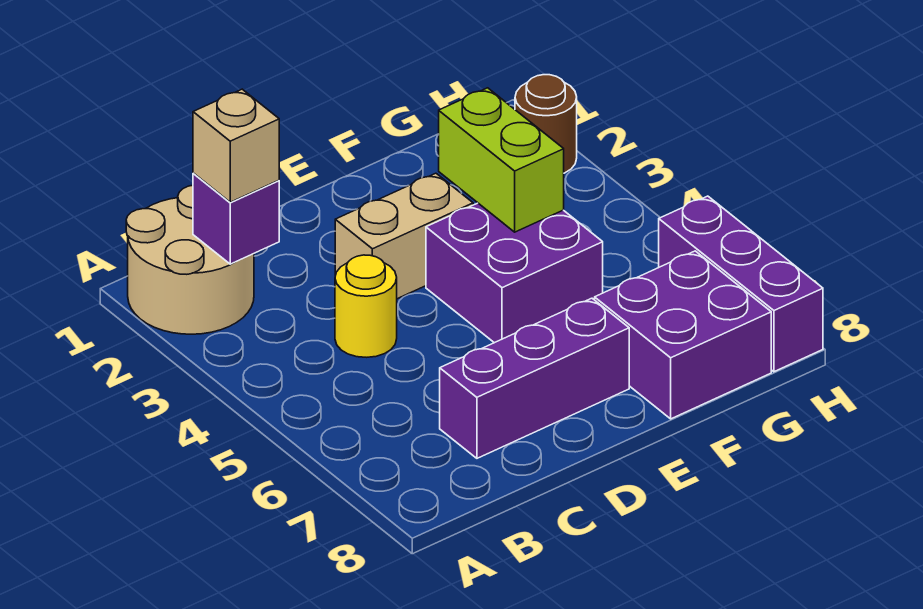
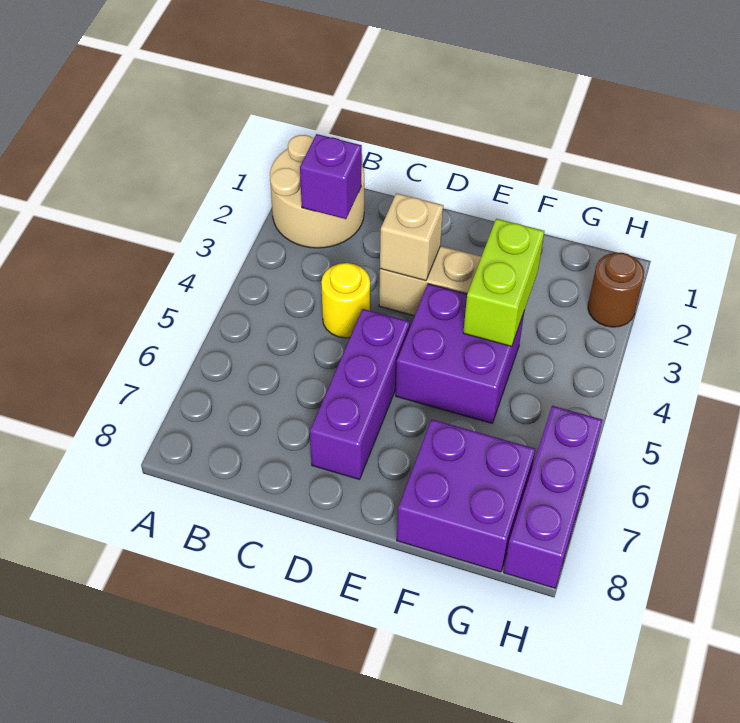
tan brick B2 level 3 -> tan brick D3 level 2
purple brick C7:E7 level 1 -> purple brick D5:D7 level 1

